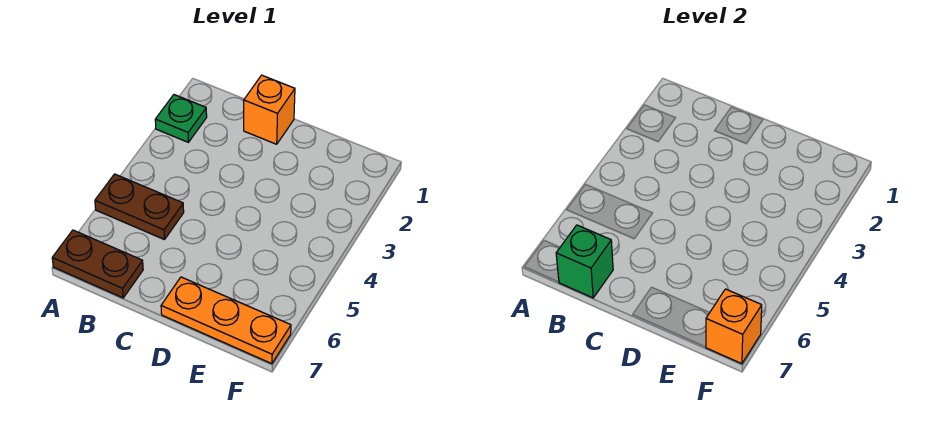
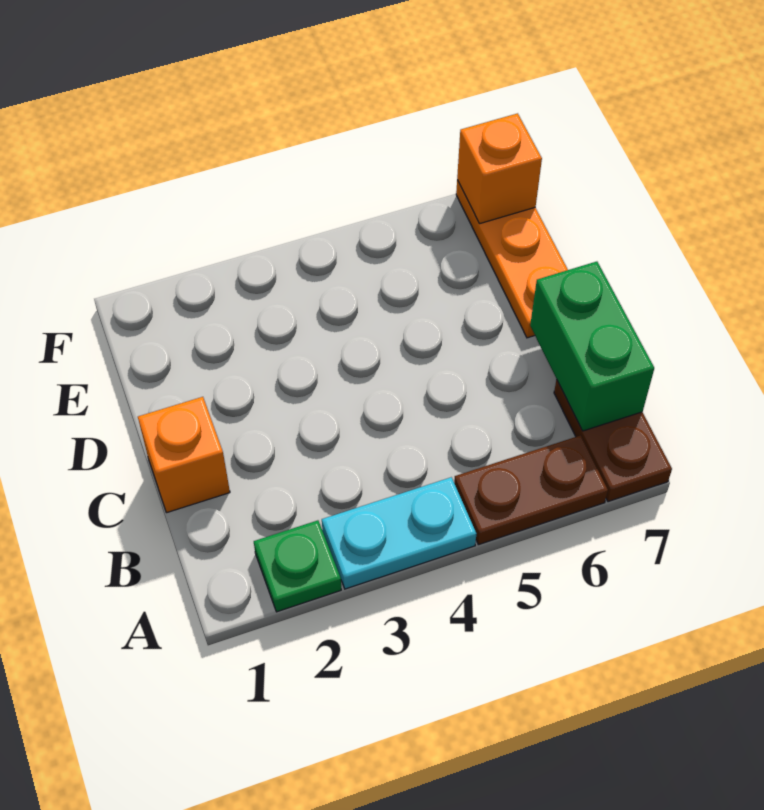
none -> cyan plate A3:A4 level 1
brown plate A5:B5 level 1 -> brown plate A5:A6 level 1
green brick B7 level 2 -> green brick B7:C7 level 2

